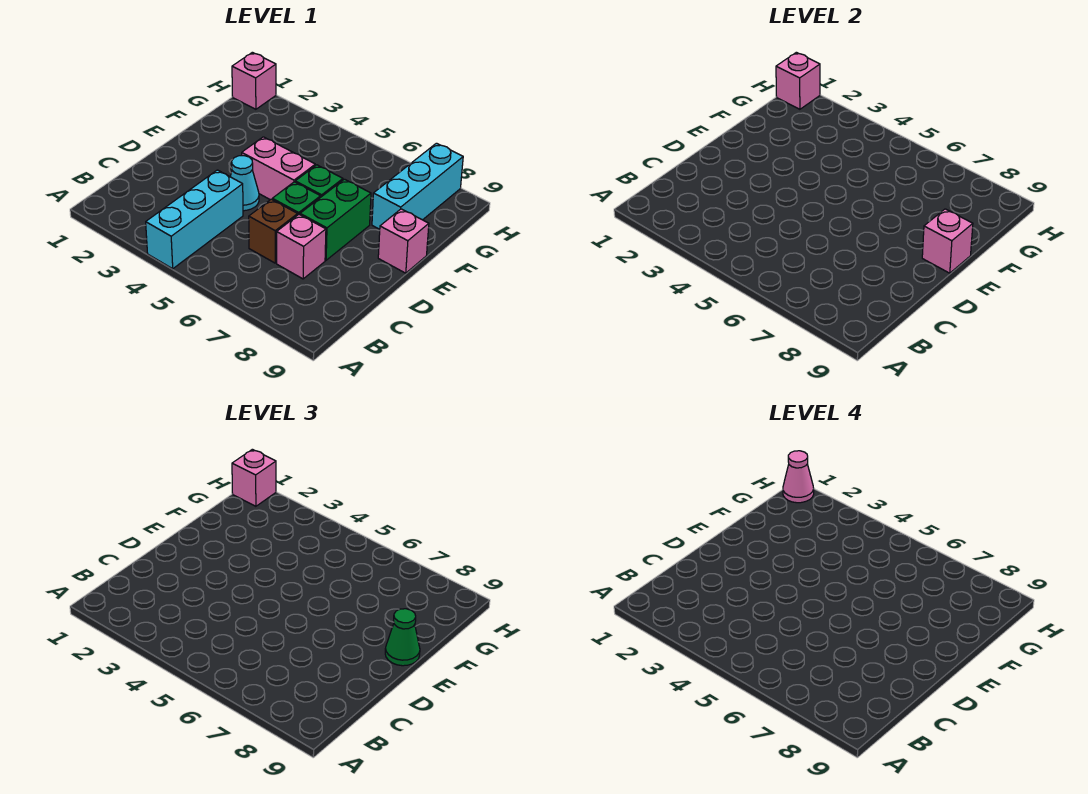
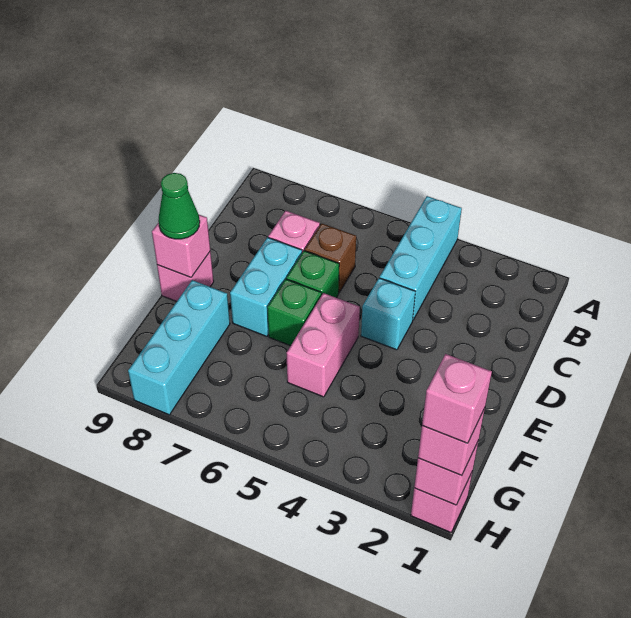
cyan cone D4 level 1 -> cyan brick D4 level 1
green brick D7:E7 level 1 -> cyan brick D7:E7 level 1
pink brick E4:E5 level 1 -> pink brick E5:F5 level 1
pink cone H1 level 4 -> pink brick H1 level 4

